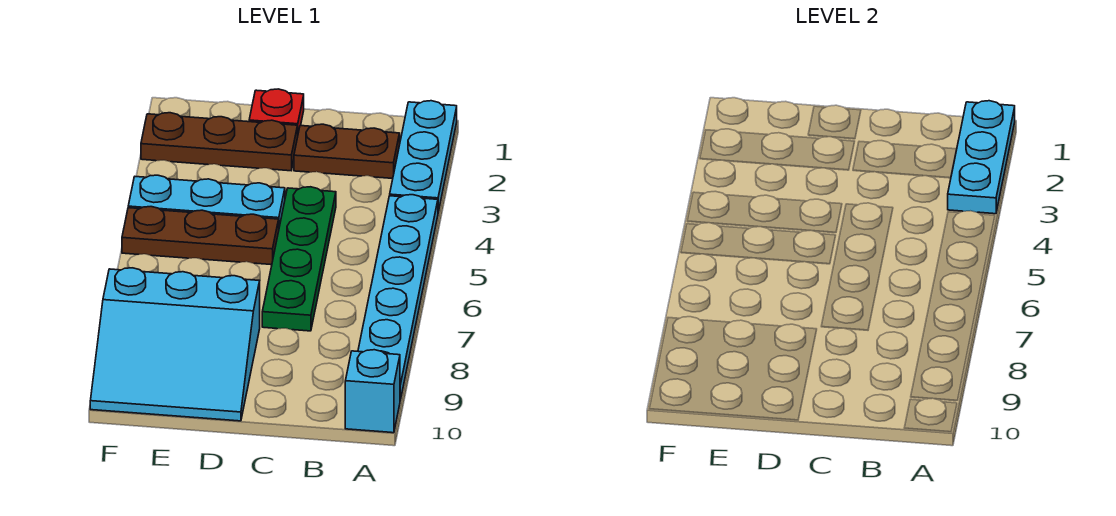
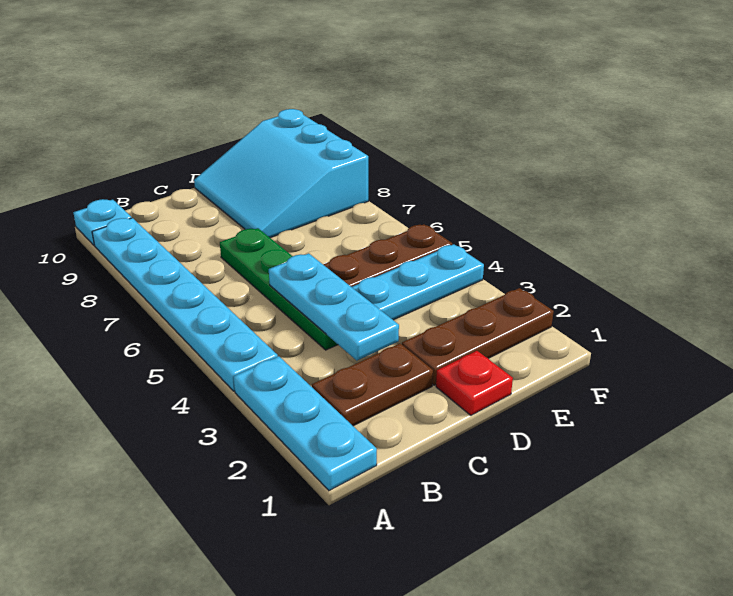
cyan plate A1:A3 level 2 -> cyan plate C3:C5 level 2
cyan brick A10 level 1 -> cyan plate A10 level 1
cyan slope D8:F10 level 1 top 8 -> cyan slope D8:F10 level 1 top F

